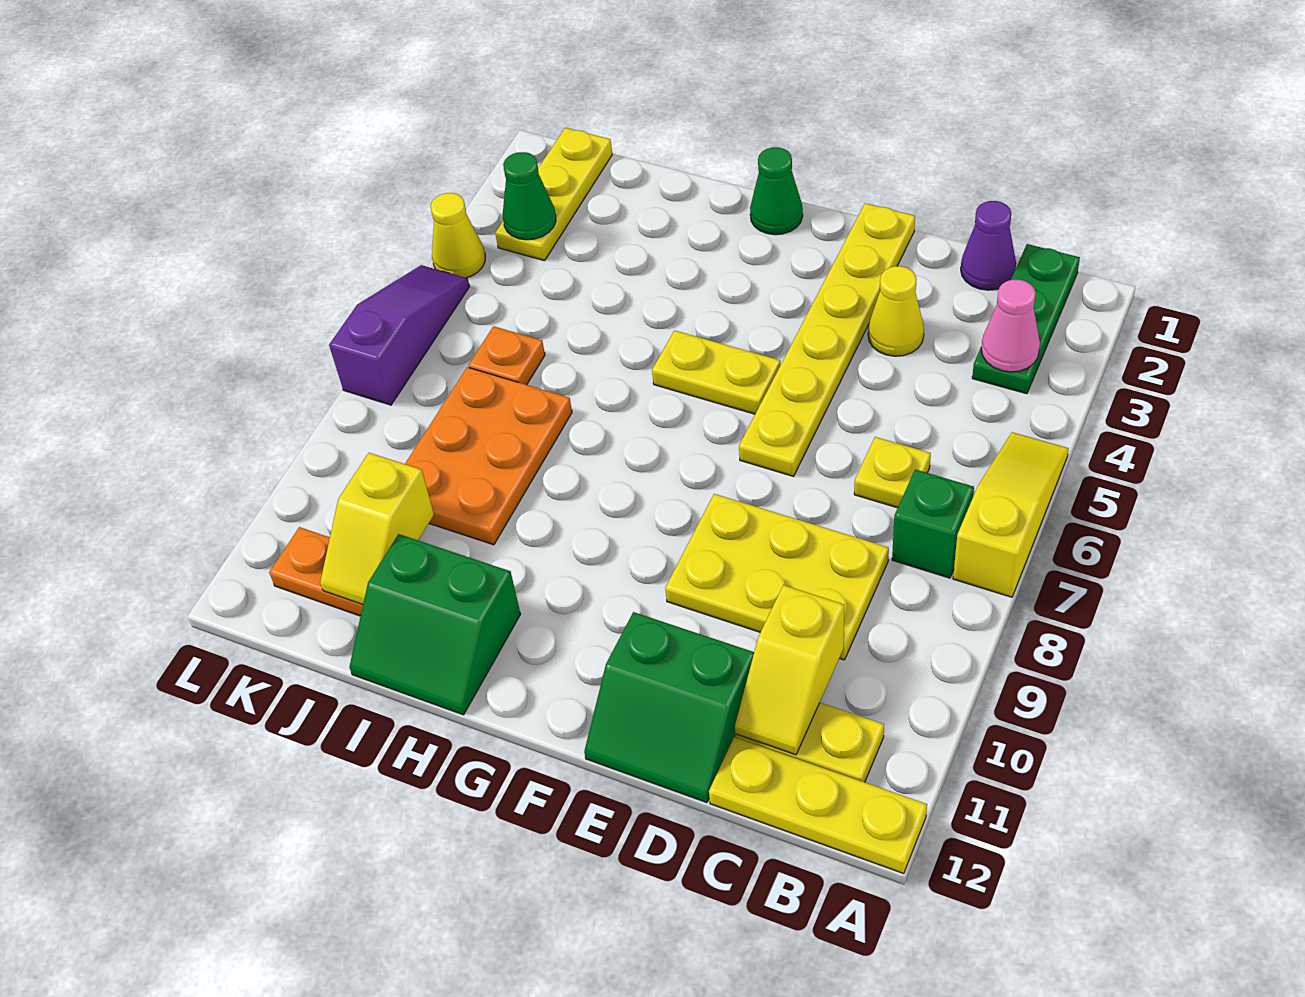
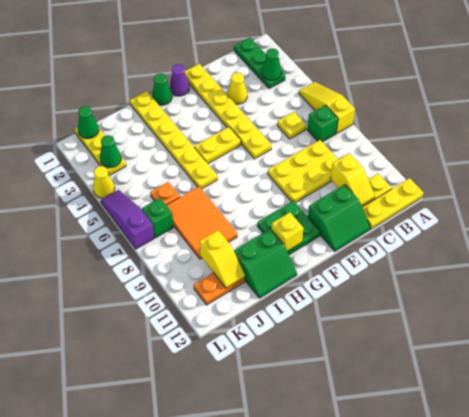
pink cone B3 level 2 -> green cone B3 level 2
purple cone C1 level 1 -> purple cone F1 level 1
none -> green plate F10:G11 level 1
none -> yellow brick G11 level 2
none -> yellow plate H1:H6 level 1
orange plate I7:J9 level 1 -> orange tile I7:J9 level 1
none -> green cone K1 level 2
none -> green brick K7 level 1

